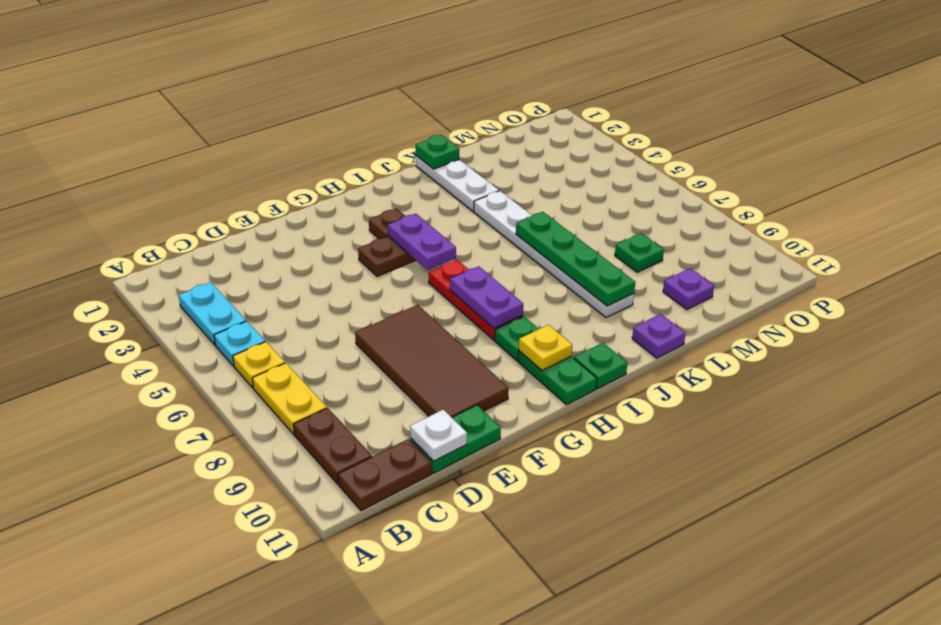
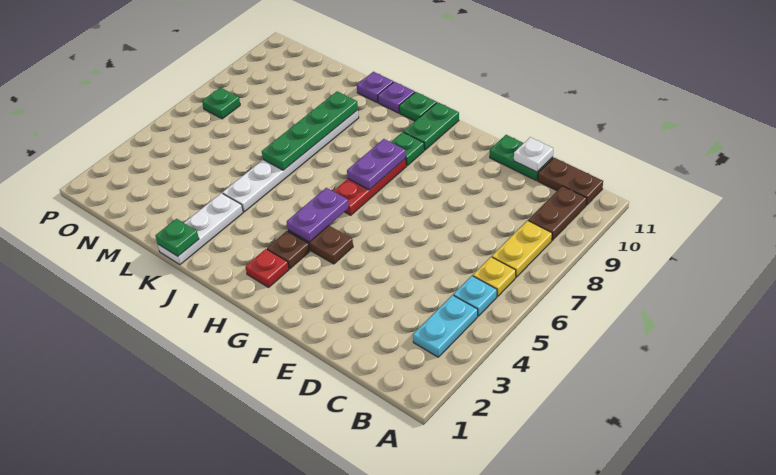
brown tile E7:F10 level 1 -> none
none -> red plate H2 level 1
yellow plate H10 level 2 -> none
green plate M8 level 1 -> green plate O7 level 1
purple plate M10 level 1 -> purple plate J11 level 1

